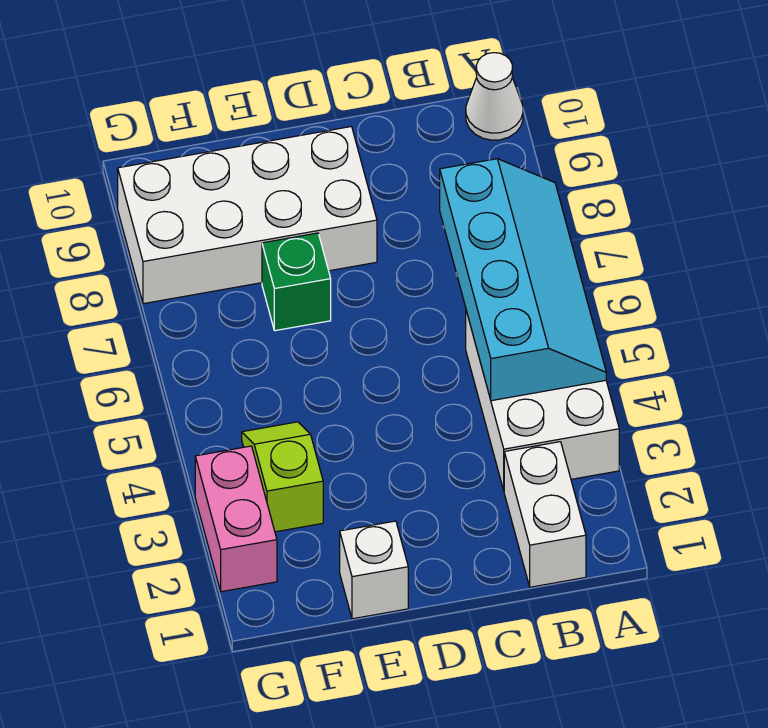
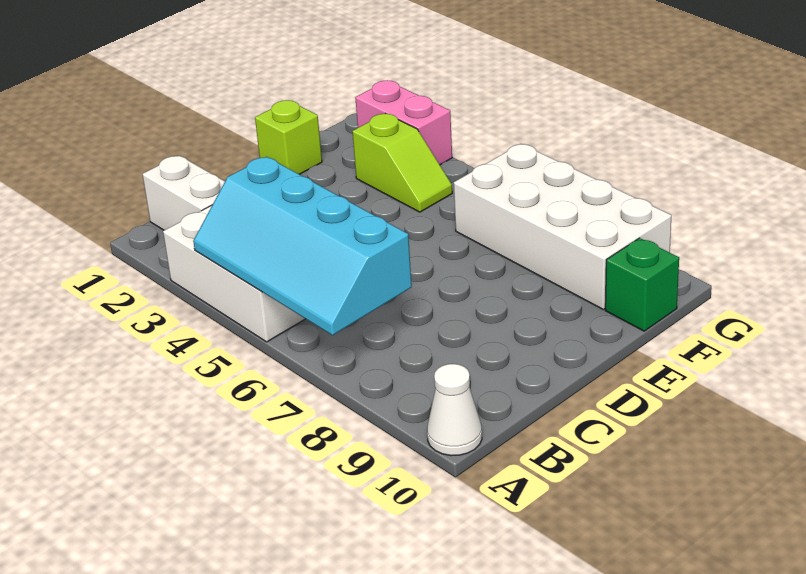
white brick D8:G9 level 1 -> white brick F6:G9 level 1
white brick E1 level 1 -> lime brick E1 level 1
green brick E7 level 1 -> green brick F10 level 1

